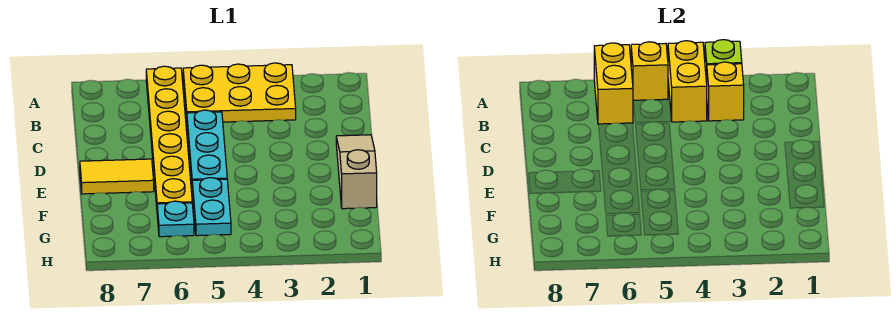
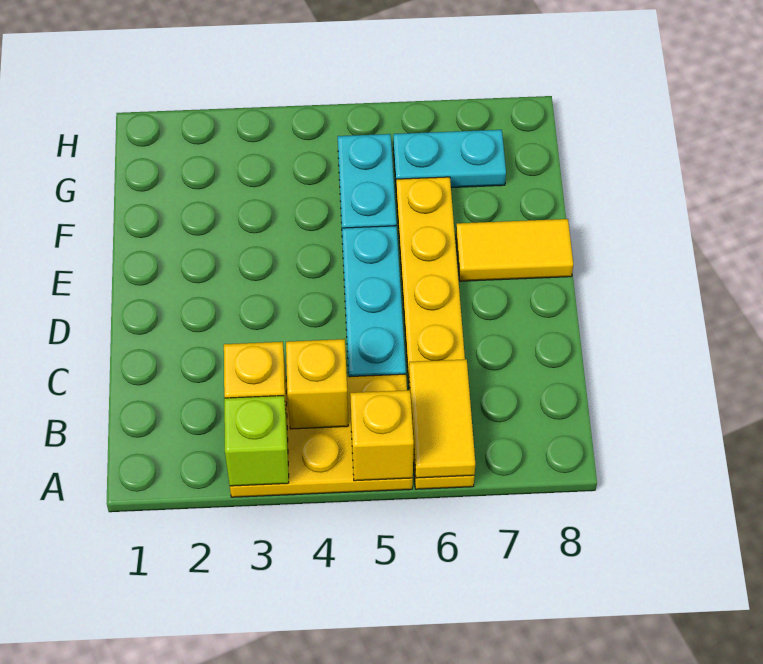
yellow brick A4:B4 level 2 -> yellow brick B4 level 2
yellow brick A6:B6 level 2 -> yellow tile A6:B6 level 2
tan slope D1:F1 level 1 top F -> none
cyan plate G6 level 1 -> cyan plate G6:G7 level 1

